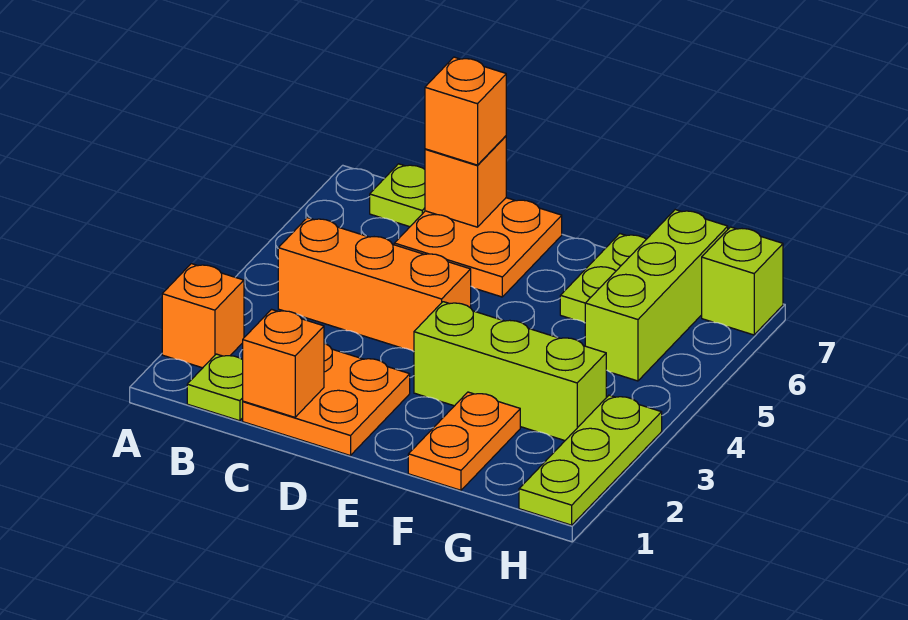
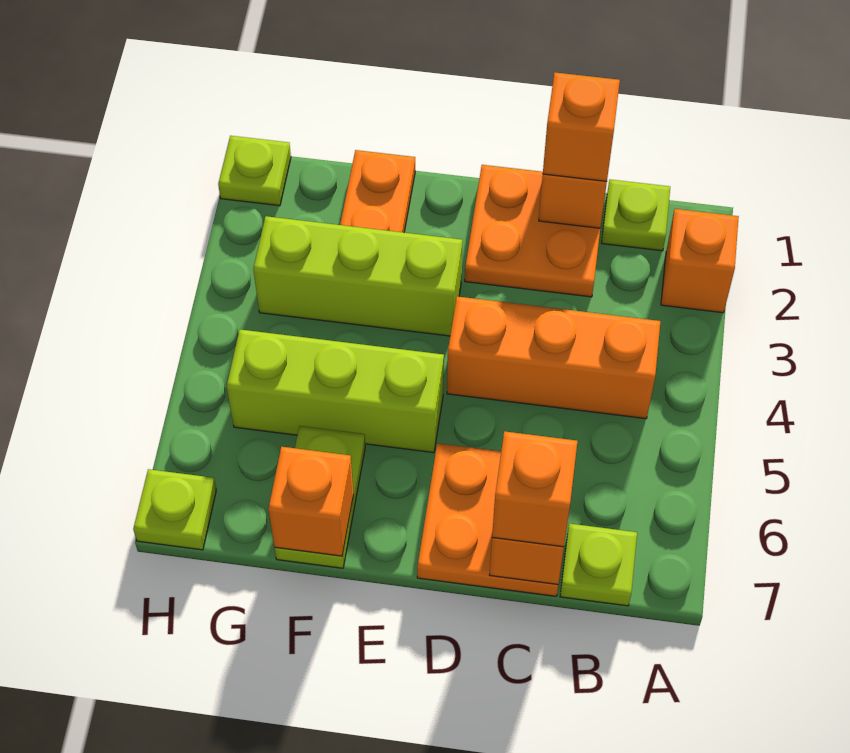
none -> orange brick C1 level 3
none -> orange brick F7 level 2
lime brick G5:G7 level 1 -> lime brick E5:G5 level 1
lime plate H1:H3 level 1 -> lime plate H1 level 1
lime brick H7 level 1 -> lime plate H7 level 1

